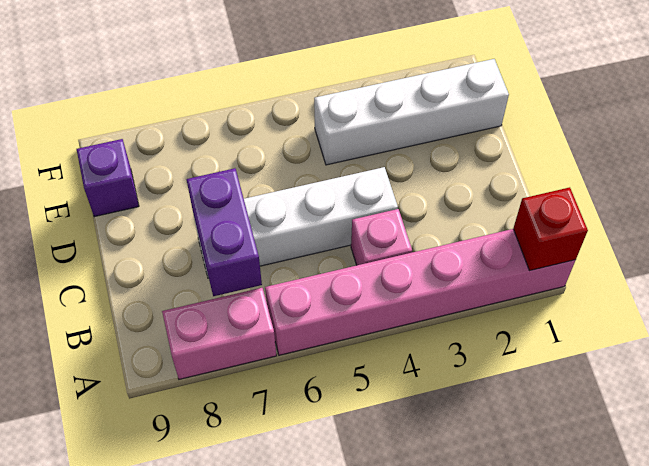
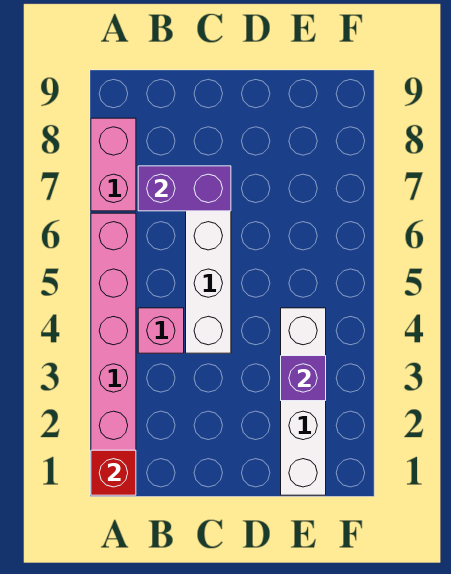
purple brick E9 level 1 -> purple brick E3 level 2

